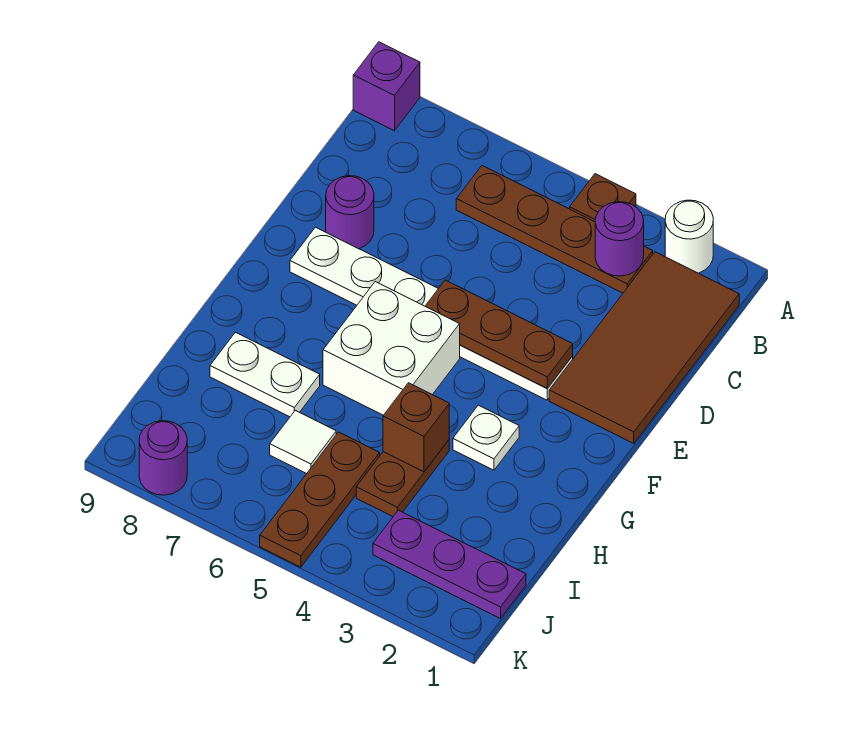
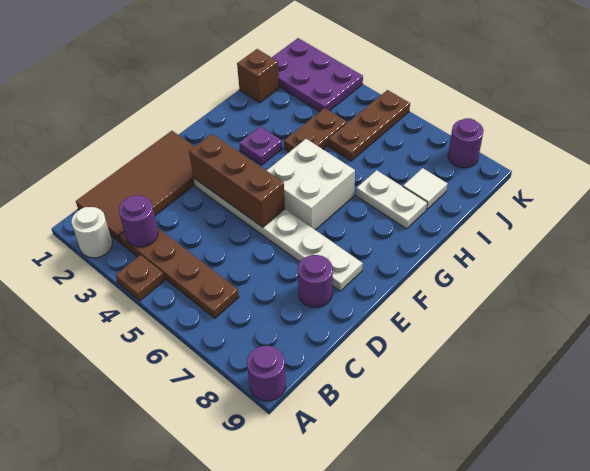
purple brick A9 level 1 -> purple round brick A9 level 1
brown plate E3:E5 level 2 -> brown brick E3:E5 level 2
white plate G3 level 1 -> purple plate G3 level 1
brown brick H4 level 2 -> brown brick I1 level 1
white tile I6 level 1 -> white tile I8 level 1
purple plate J1:J3 level 1 -> purple plate J1:K3 level 1

